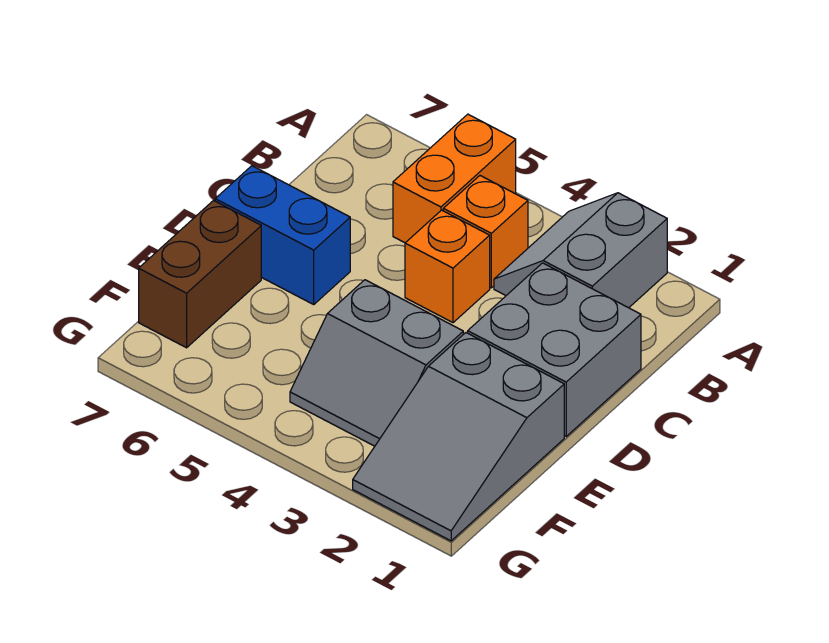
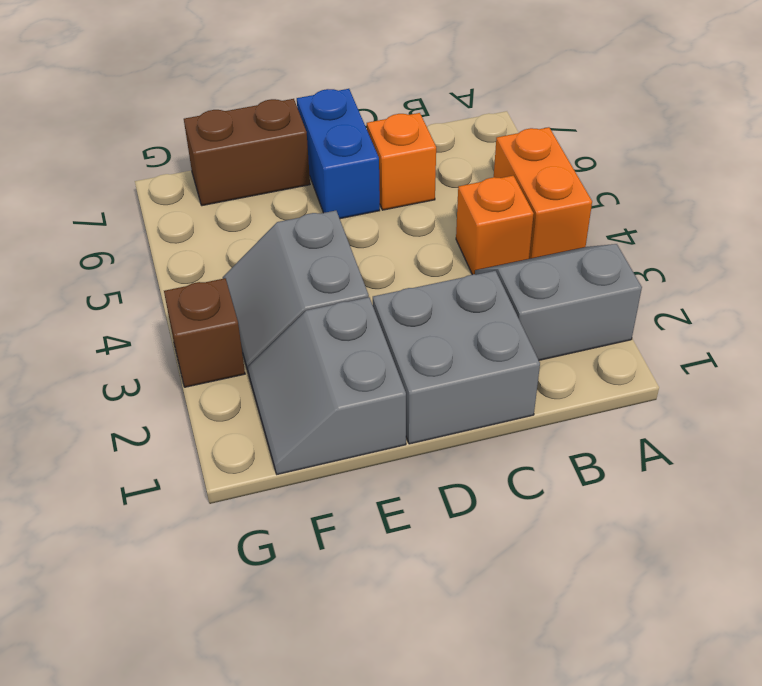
orange brick A5:B5 level 1 -> orange brick A4:A5 level 1
orange brick C4 level 1 -> orange brick C6 level 1
grey slope E1:G2 level 1 top E -> grey slope E1:F2 level 1 top E
none -> brown brick G3 level 1

